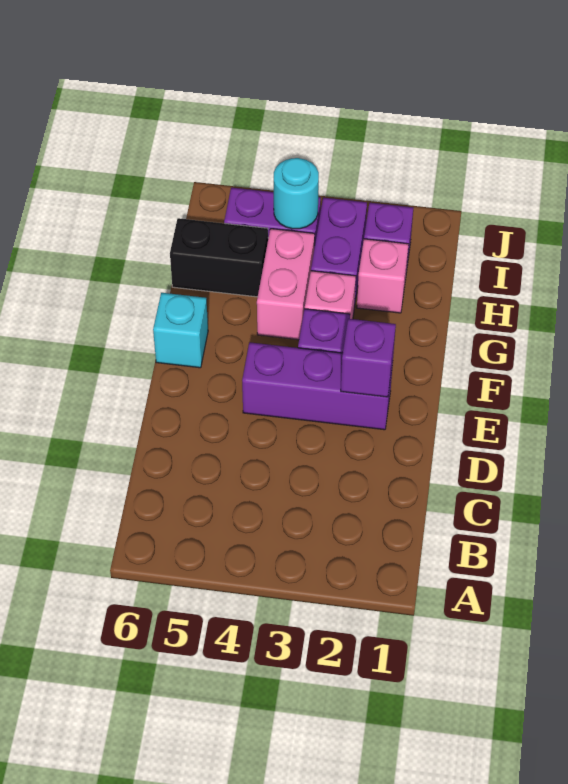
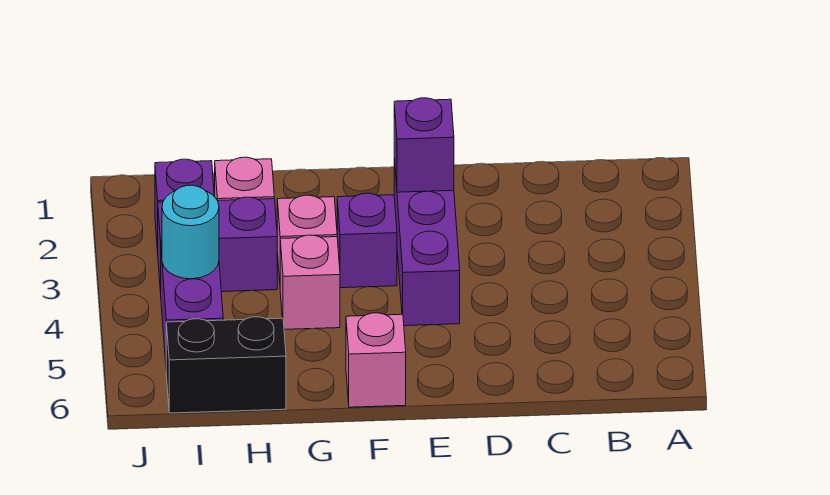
cyan brick F6 level 1 -> pink brick F6 level 1
pink brick G4:H4 level 1 -> pink brick G4 level 1
black brick H5:H6 level 1 -> black brick H6:I6 level 1

